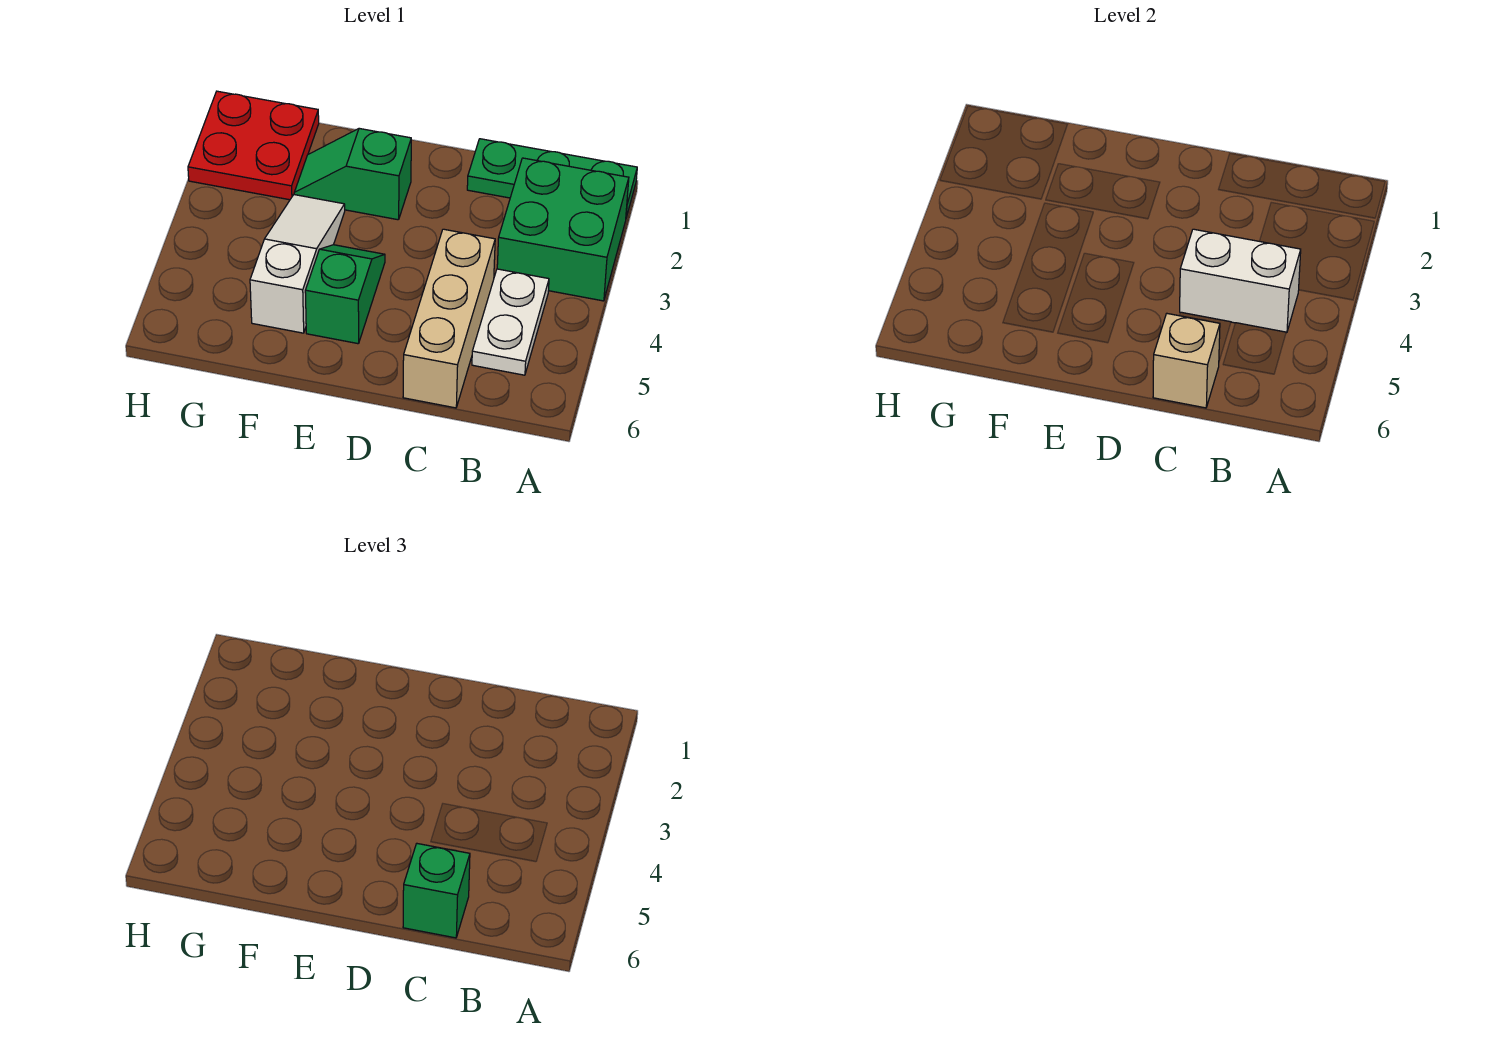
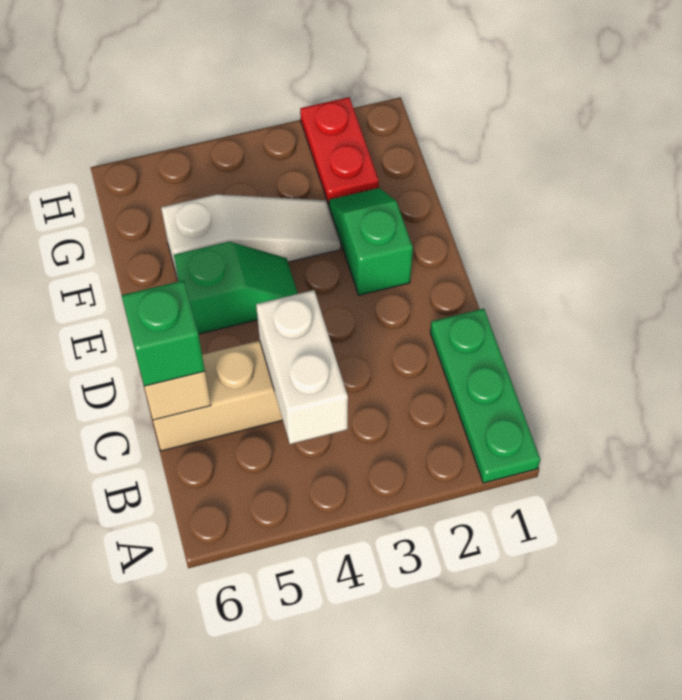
green brick A2:B3 level 1 -> none
white plate B4:B5 level 1 -> none
red plate G1:H2 level 1 -> red plate G2:H2 level 1

